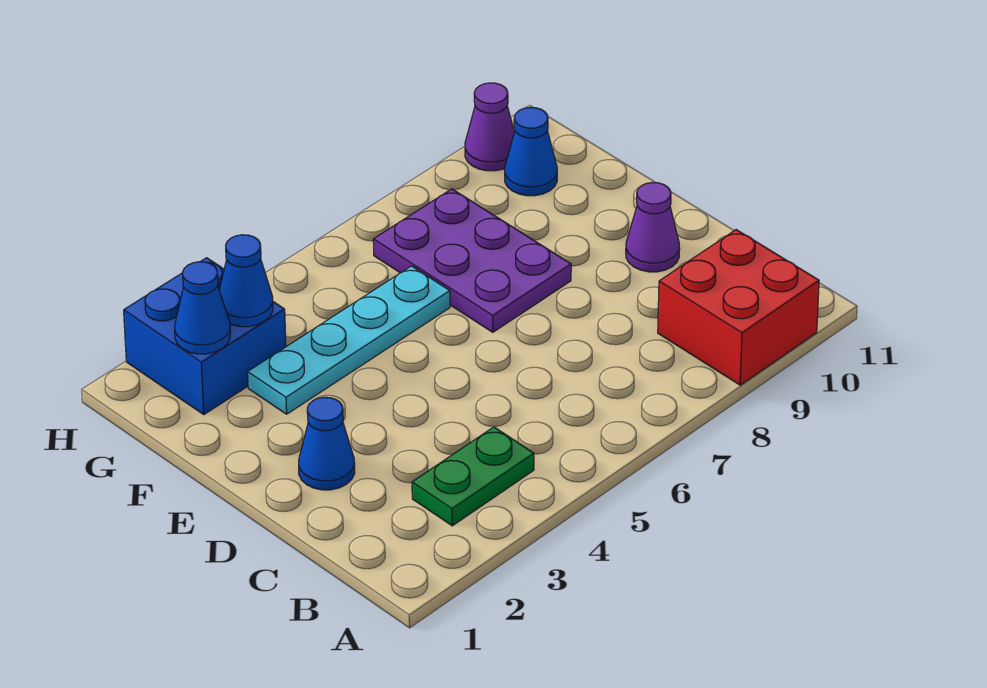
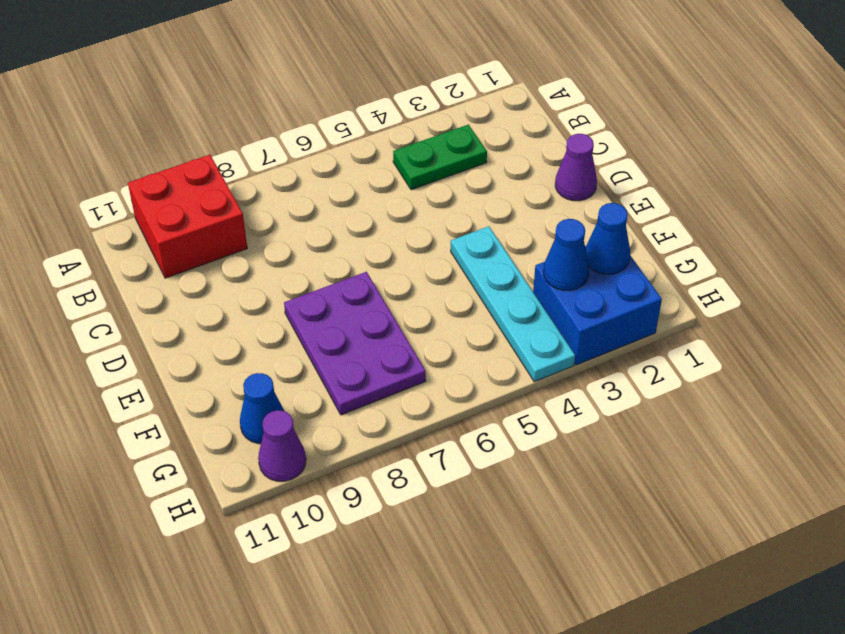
blue cone D2 level 1 -> none
purple cone D10 level 1 -> purple cone D1 level 1
cyan plate F3:F6 level 1 -> cyan plate E4:H4 level 1

